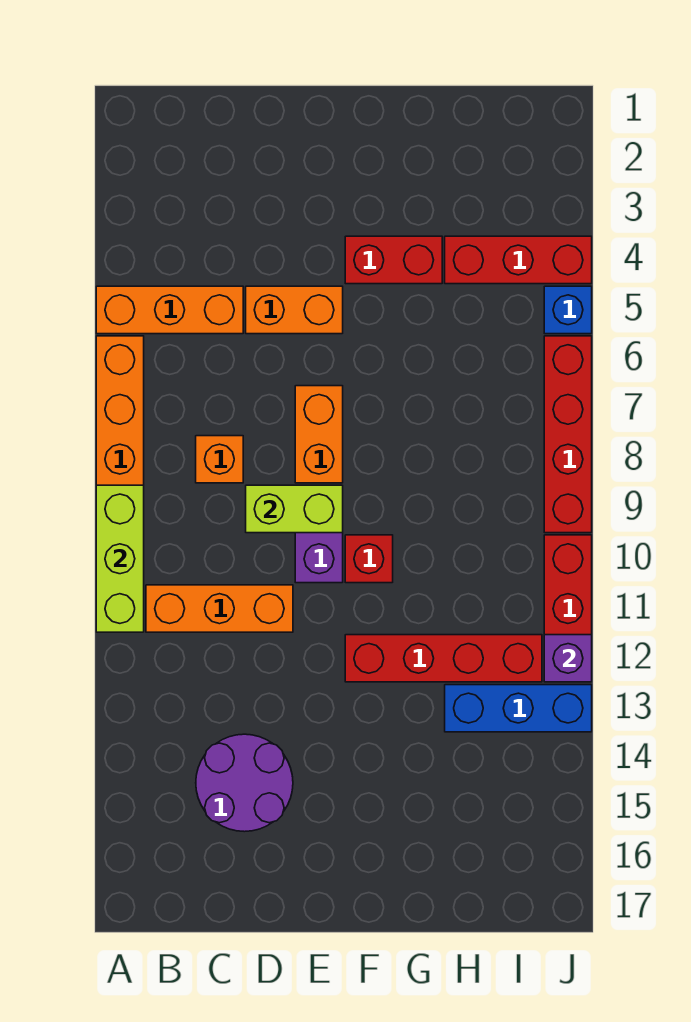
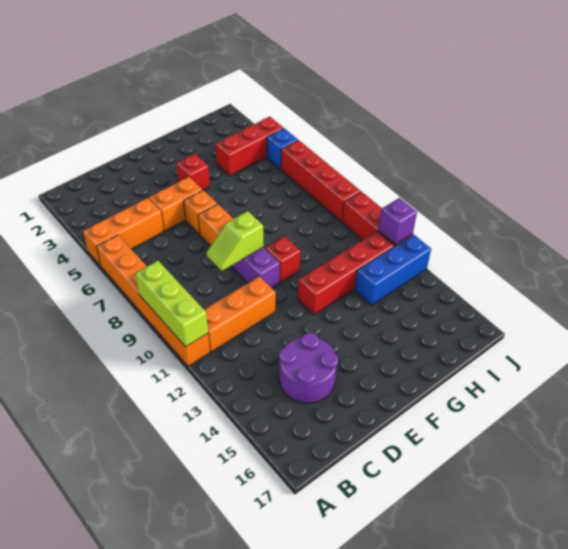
orange brick C8 level 1 -> orange brick E6 level 1
lime brick D9:E9 level 2 -> lime slope D9:E9 level 2 top E
red brick F4:G4 level 1 -> red brick F4 level 1

